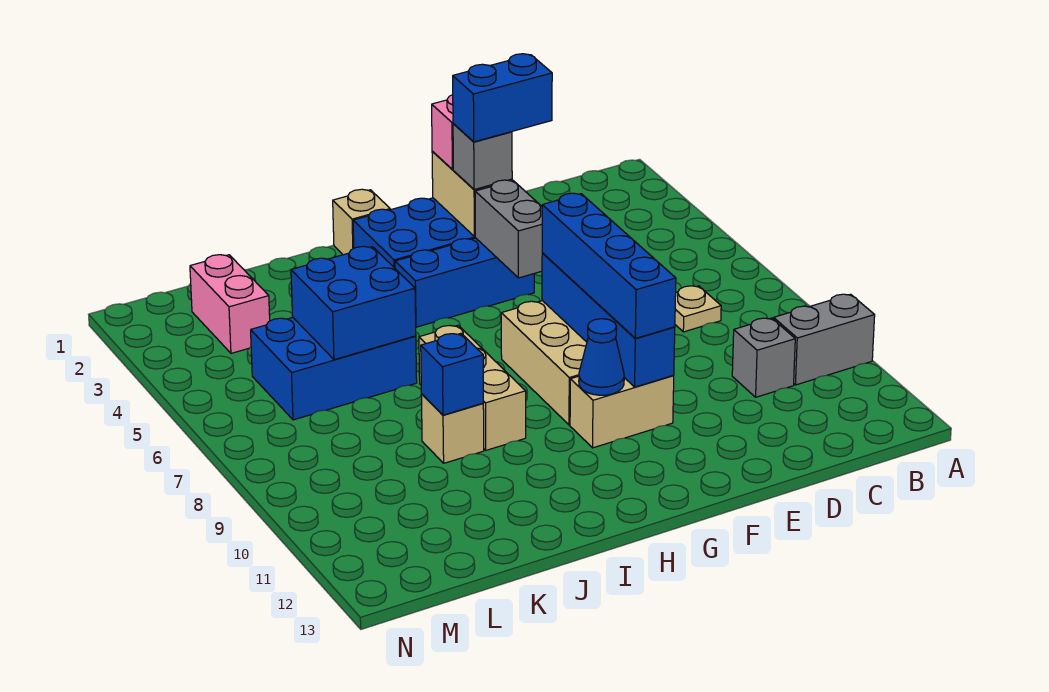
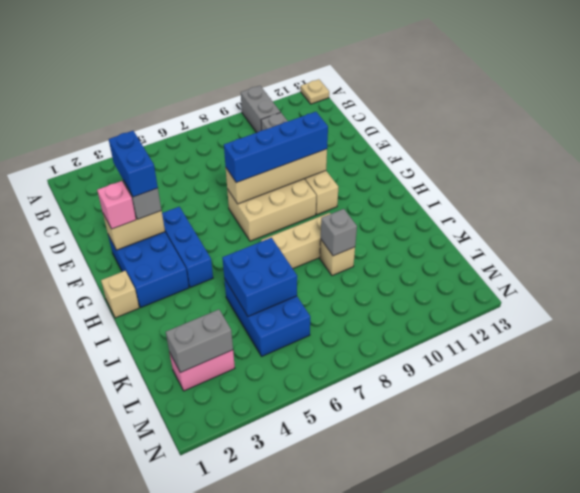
tan plate C7 level 1 -> tan plate A13 level 1
grey brick F4:F5 level 2 -> grey brick L2:L3 level 2
blue brick F7:F10 level 2 -> tan brick F7:F10 level 2
blue cone G10 level 2 -> none
blue brick J9 level 2 -> grey brick J9 level 2

